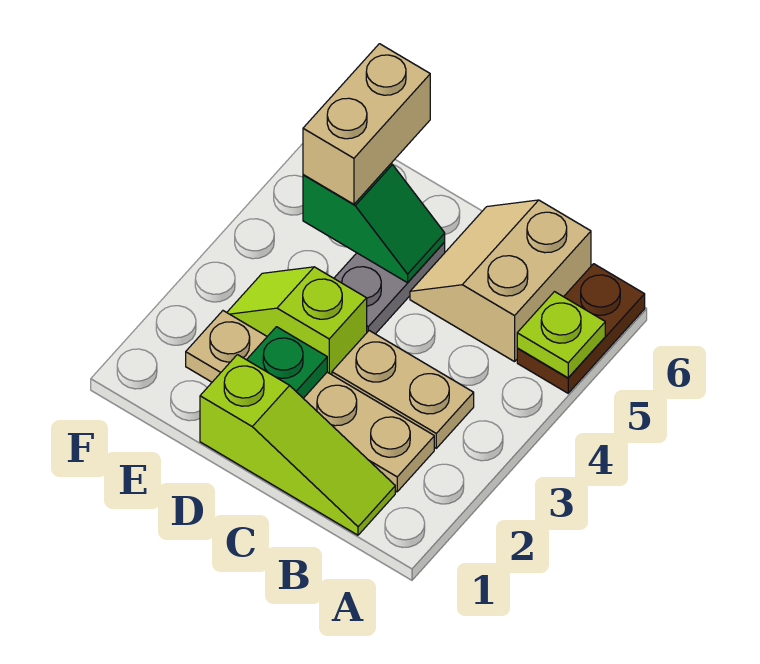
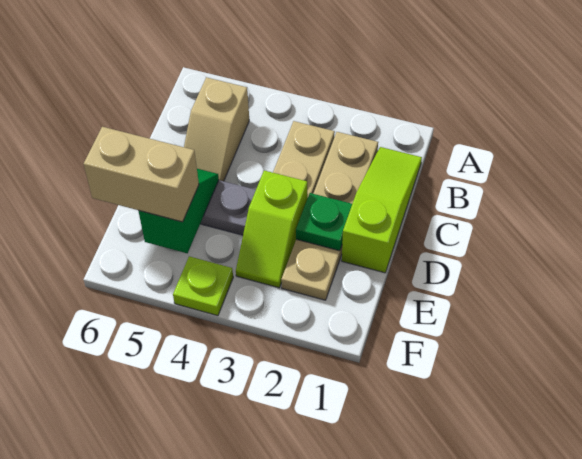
brown plate A5:A6 level 1 -> none
lime plate A5 level 2 -> lime plate F4 level 1
tan slope B5:C6 level 1 top B -> tan slope B5:C5 level 1 top B

